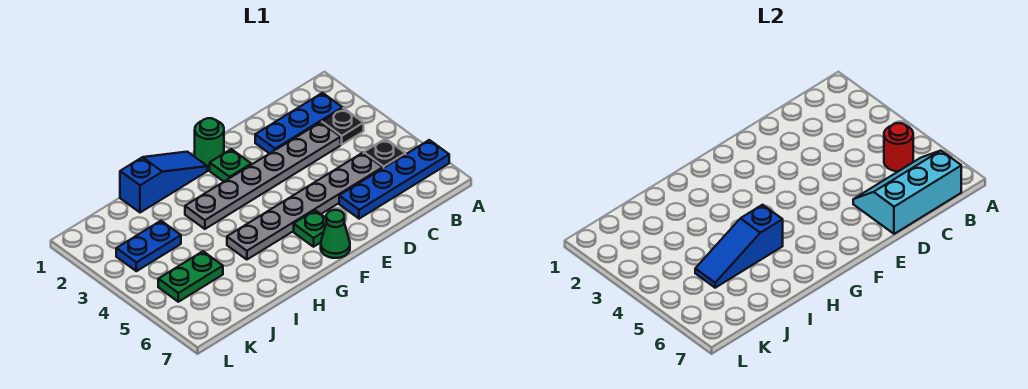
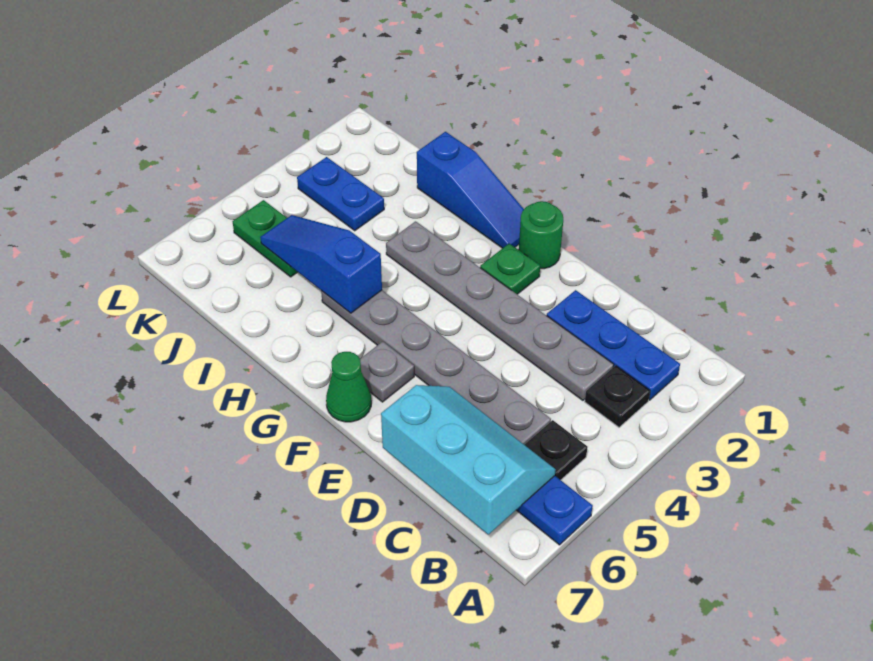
red round brick B5 level 2 -> none
green plate F6 level 1 -> grey plate F6 level 1

